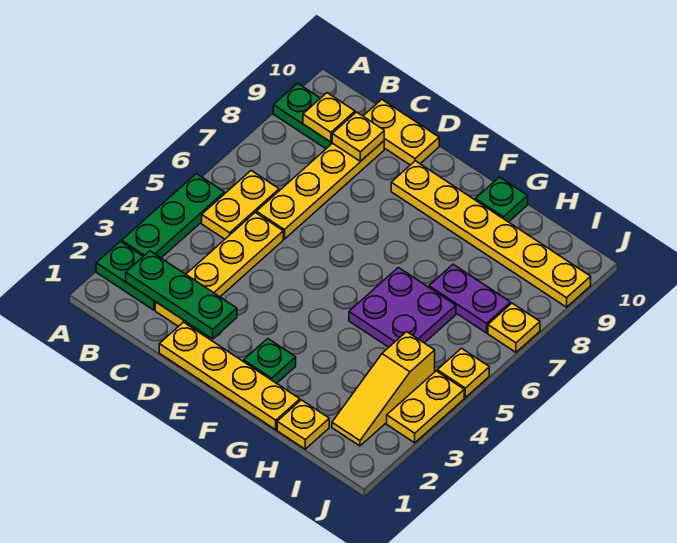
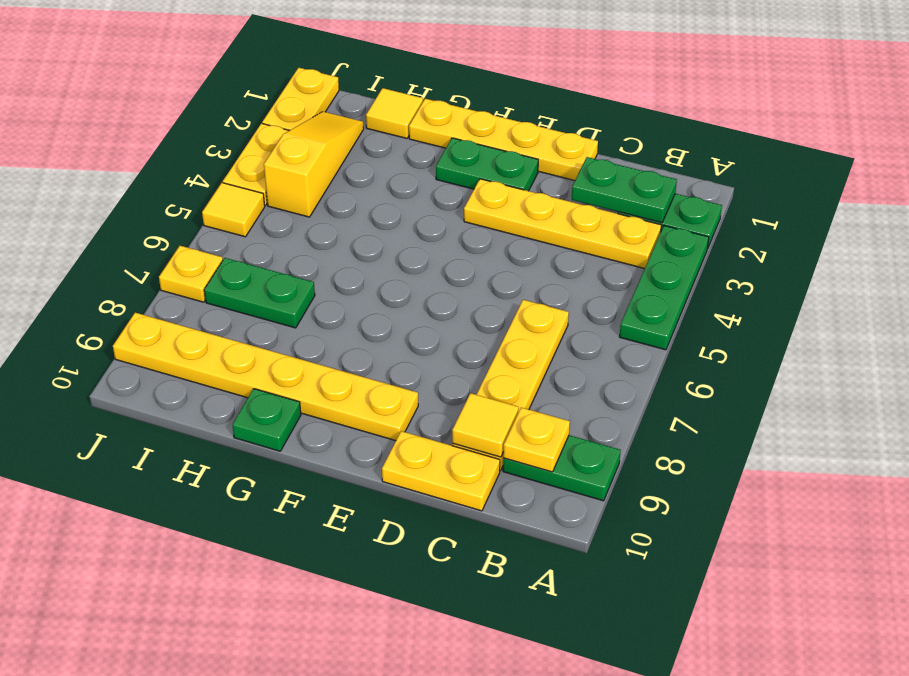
green plate B2:D2 level 2 -> green plate B2:C2 level 2
yellow plate B5:B6 level 1 -> yellow plate J1:J2 level 1
yellow plate C2:C5 level 1 -> yellow plate B3:E3 level 1
yellow plate C9 level 2 -> yellow tile C9 level 2
green plate F2 level 1 -> green plate E2:F2 level 1
purple plate G5:H6 level 1 -> none
yellow plate H1 level 1 -> yellow tile H1 level 1
purple plate H7:I7 level 1 -> green plate H7:I7 level 1
yellow plate J5 level 1 -> yellow tile J5 level 1

